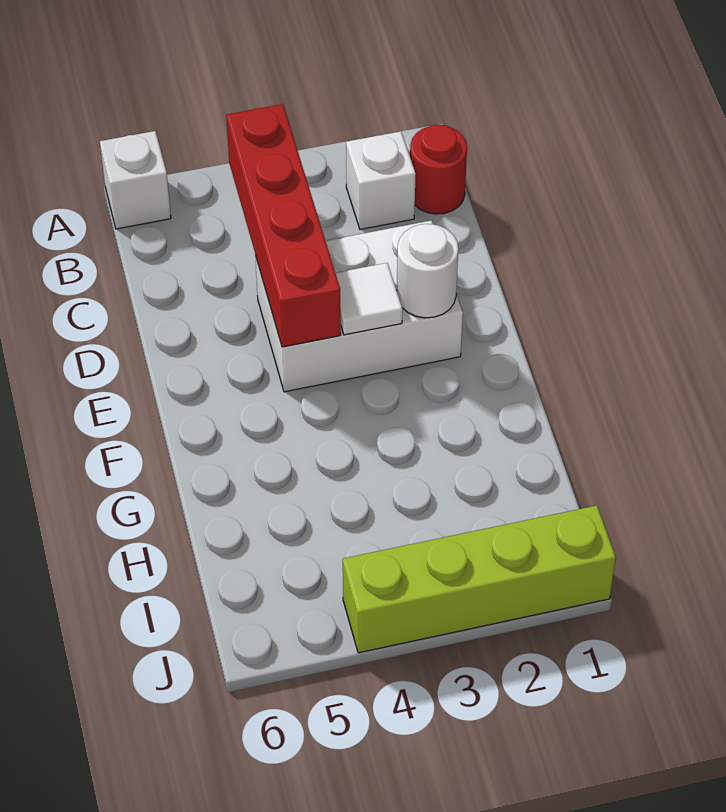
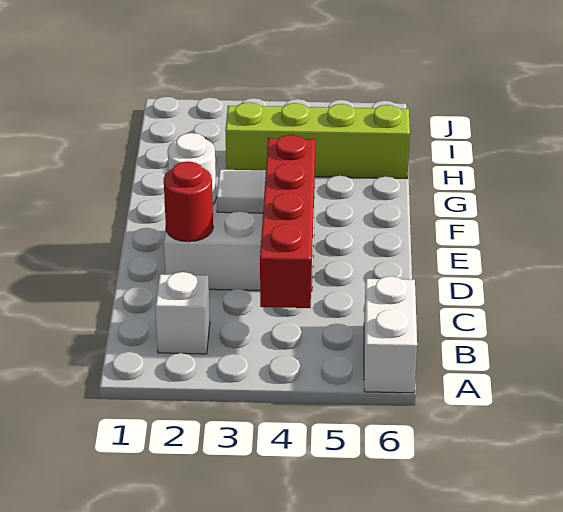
white brick A6 level 1 -> white brick A6:B6 level 1
red round brick B1 level 1 -> red round brick D2 level 2
lime brick J1:J4 level 1 -> lime brick H3:H6 level 1

